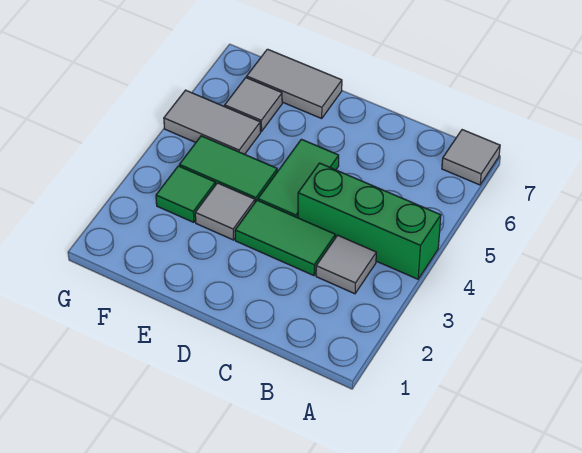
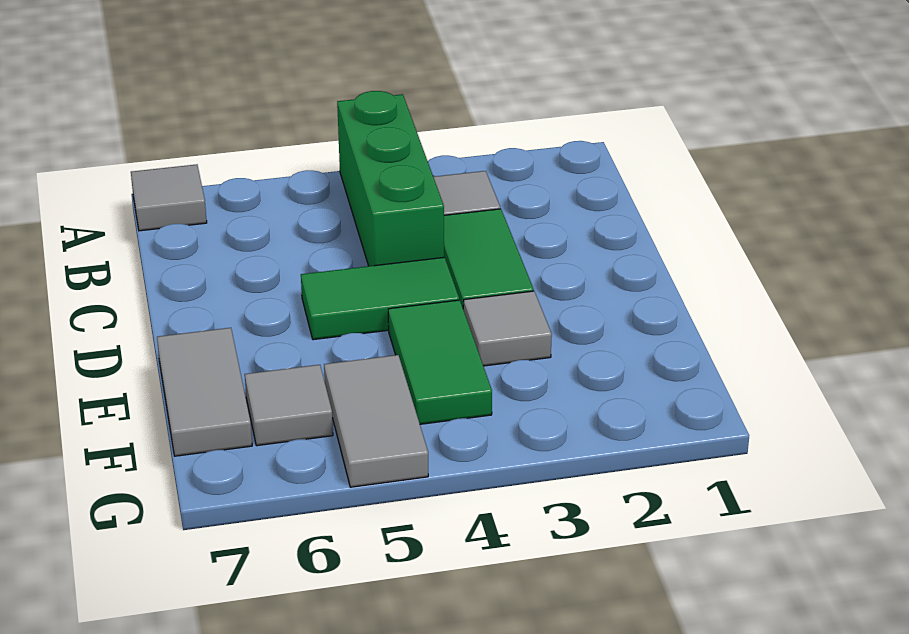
green tile F3 level 1 -> none

